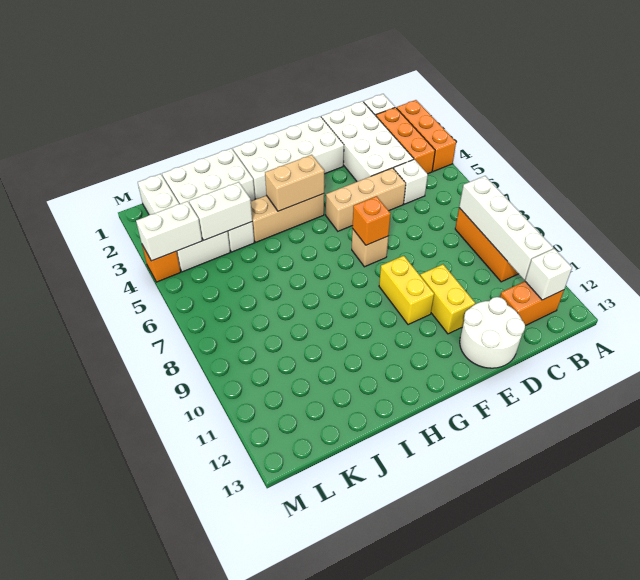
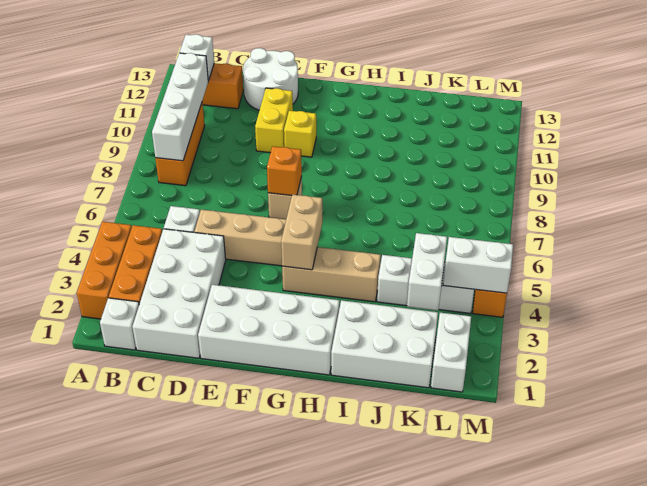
yellow brick F9:F10 level 1 -> yellow brick F10 level 1
tan brick G4:H4 level 2 -> tan brick G4:G5 level 2
white brick J4:K4 level 2 -> white brick K3:K4 level 2

